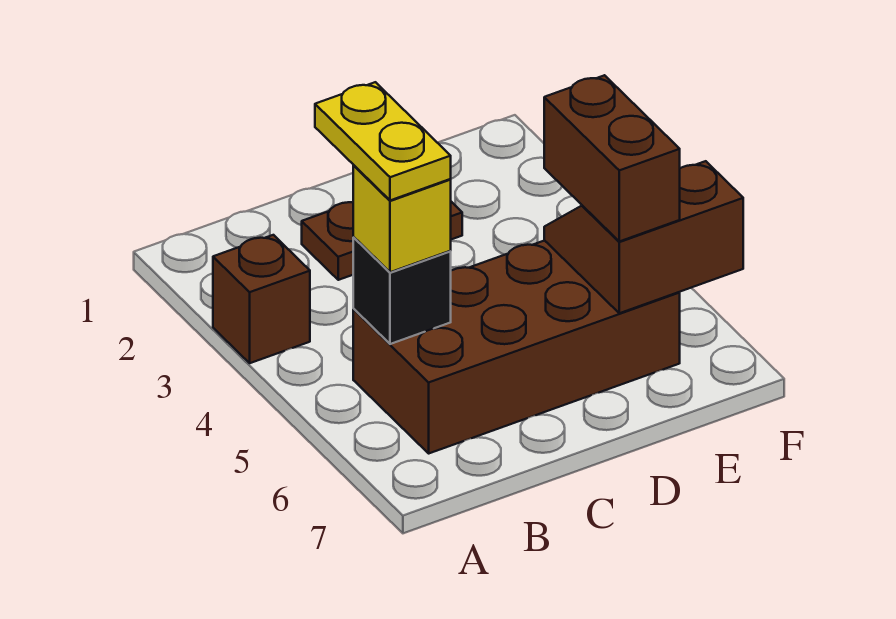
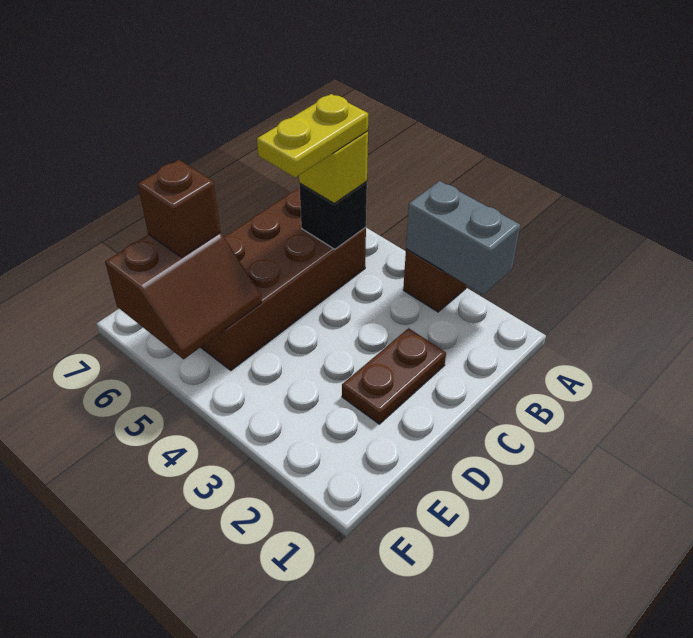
none -> grey brick A2:A3 level 2
yellow plate B4:B5 level 4 -> yellow plate B5:C5 level 4
brown brick E5:E6 level 3 -> brown brick E6 level 3

